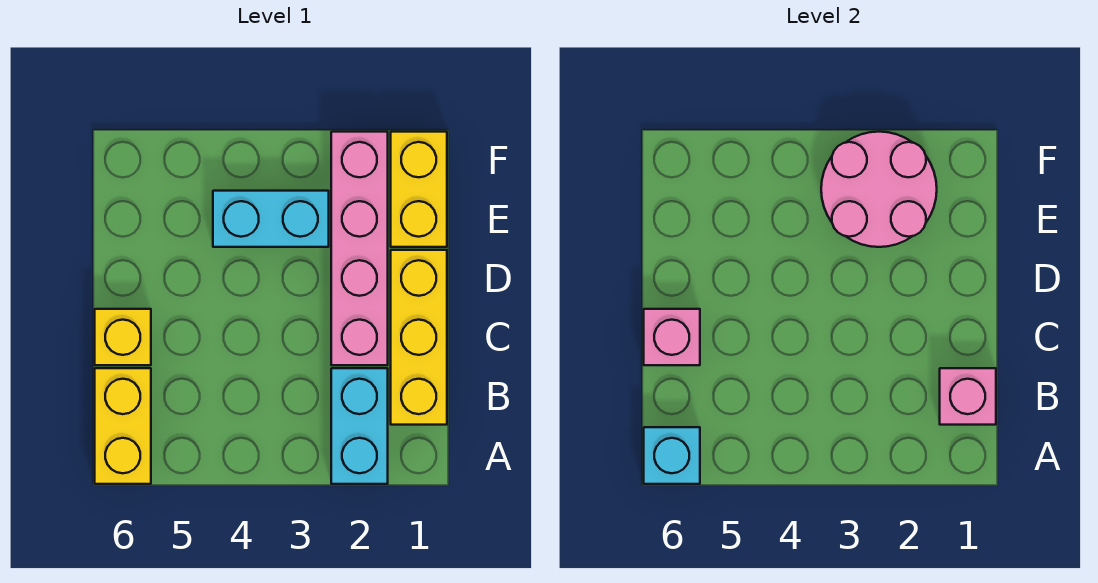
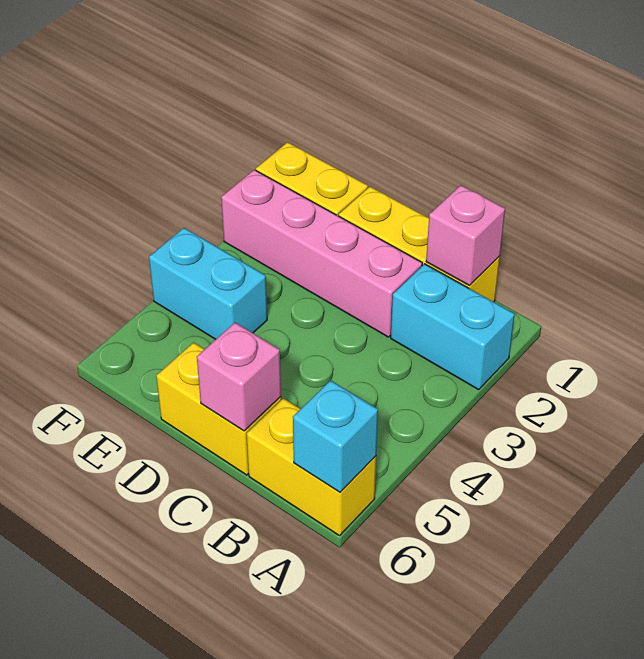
yellow brick C6 level 1 -> yellow brick C6:D6 level 1
pink round brick E2:F3 level 2 -> none
cyan brick E3:E4 level 1 -> cyan brick E4:F4 level 1

